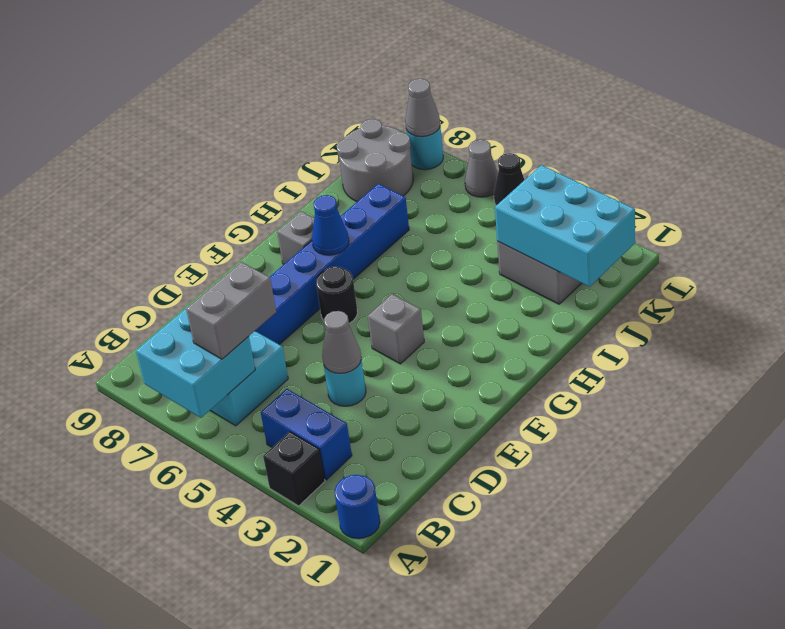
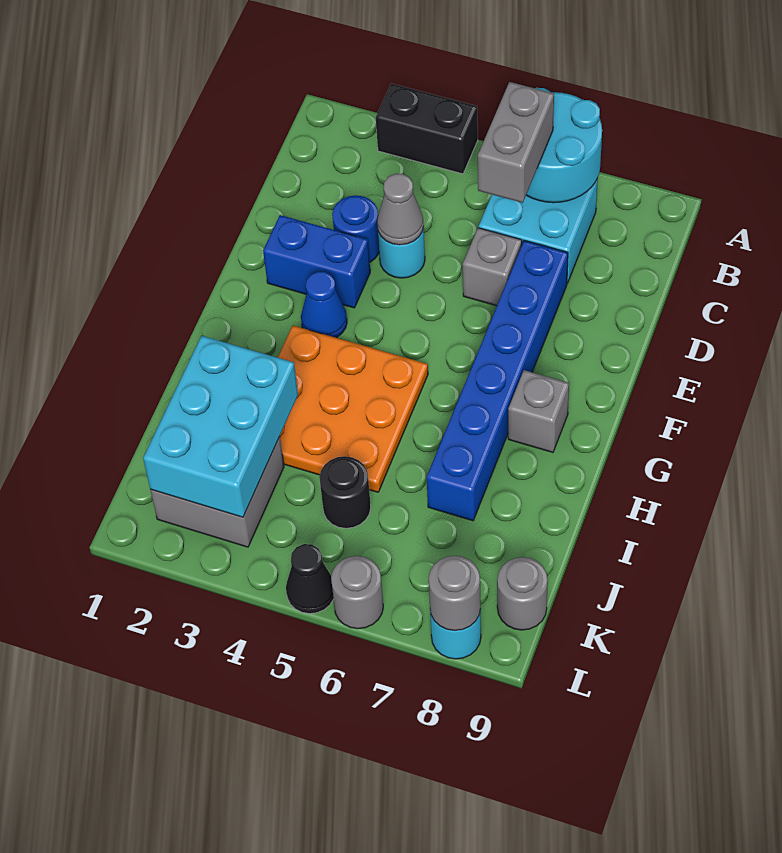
blue round brick A1 level 1 -> blue round brick D3 level 1
black brick A3 level 1 -> black brick A3:A4 level 1
cyan brick A6:B7 level 2 -> cyan round brick A6:B7 level 2
blue brick B3:B4 level 1 -> blue brick E2:E3 level 1
grey brick F4 level 1 -> grey brick D6 level 1
black round brick F6 level 1 -> black round brick J5 level 1
none -> orange plate G3:I5 level 1
blue cone G7 level 2 -> blue cone F3 level 1
cyan brick J1:K3 level 2 -> cyan brick I2:K3 level 2
grey round brick J8:K9 level 1 -> grey round brick K9 level 1
grey cone L6 level 1 -> grey round brick L6 level 1
grey cone L8 level 2 -> grey round brick L8 level 2

